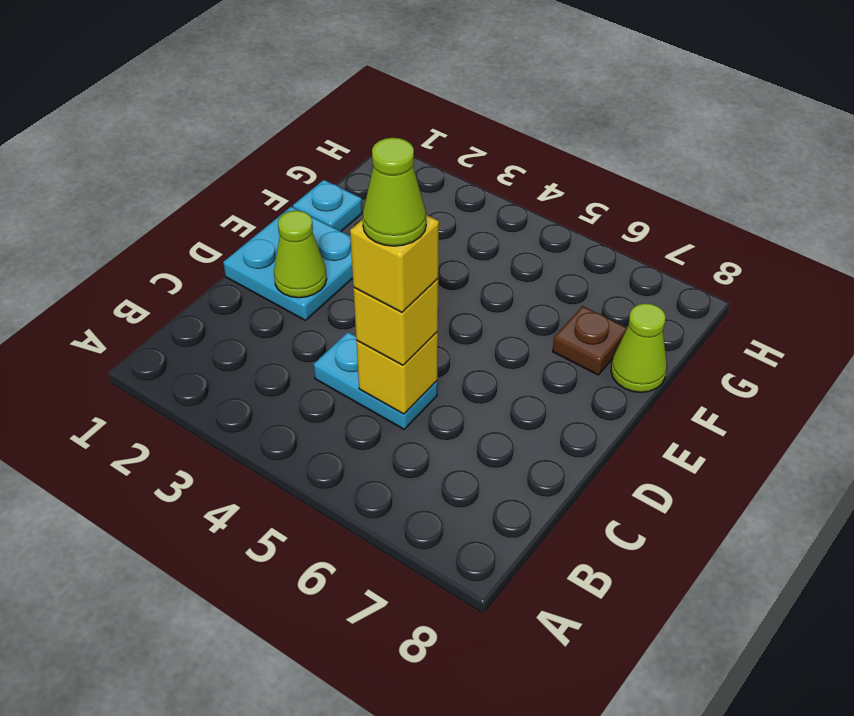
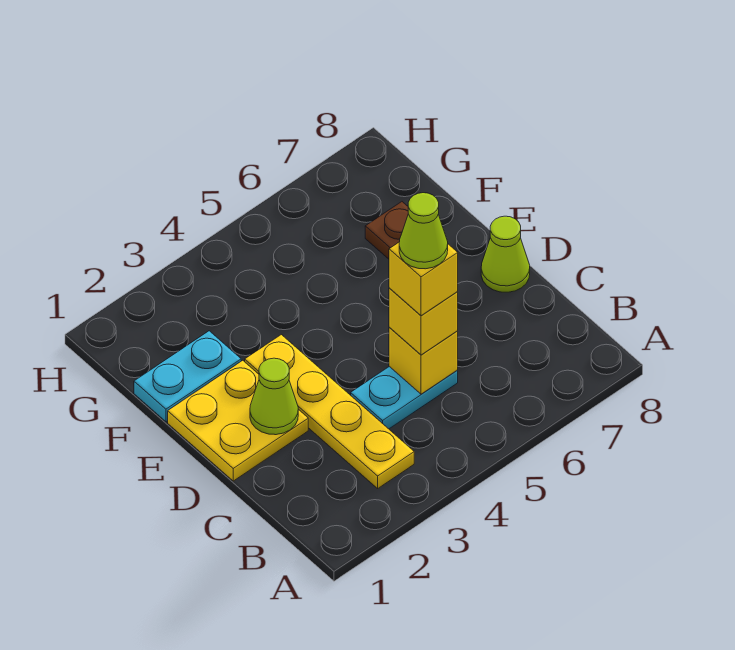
none -> yellow plate B3:E3 level 1
cyan plate D1:E2 level 1 -> yellow plate D1:E2 level 1
cyan plate F1 level 1 -> cyan plate F1:F2 level 1
lime cone F8 level 1 -> lime cone D8 level 1

